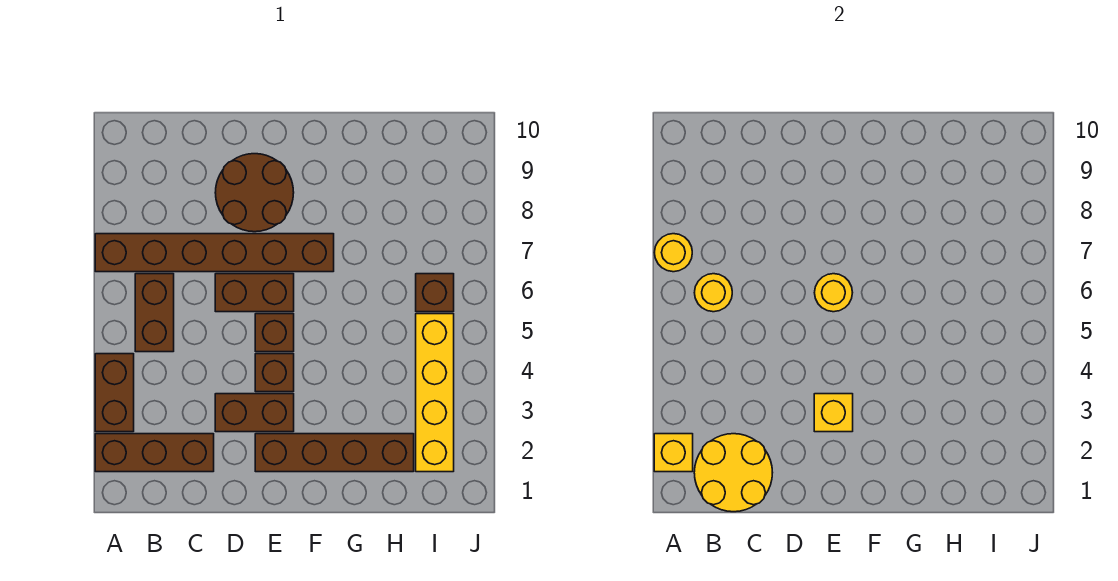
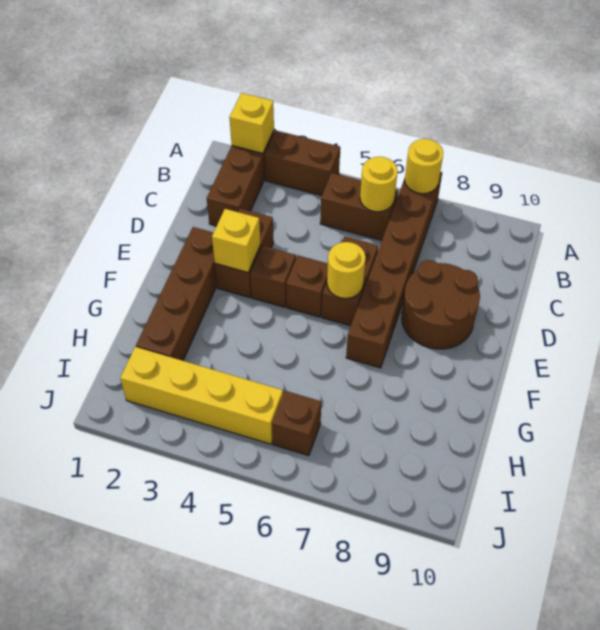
yellow round brick B1:C2 level 2 -> none

